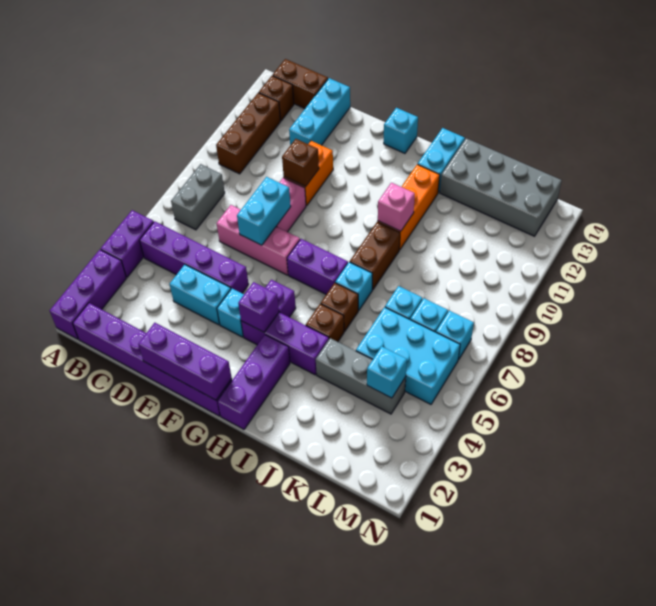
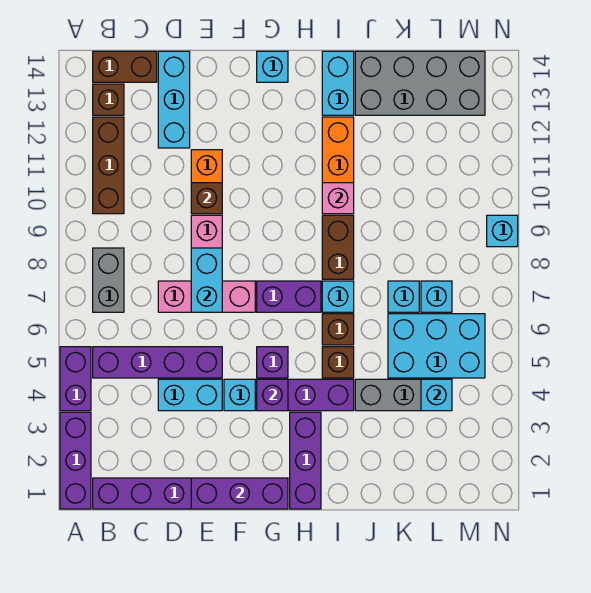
cyan brick M7 level 1 -> cyan brick N9 level 1

